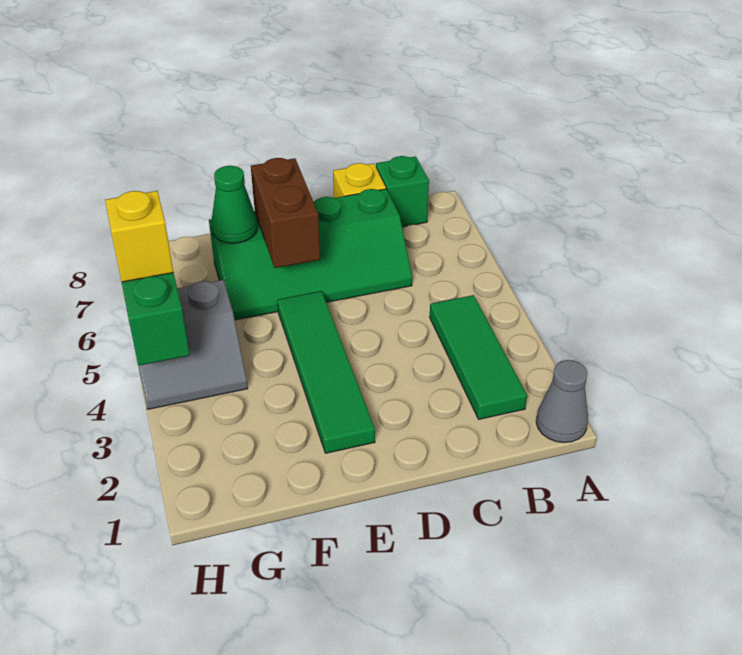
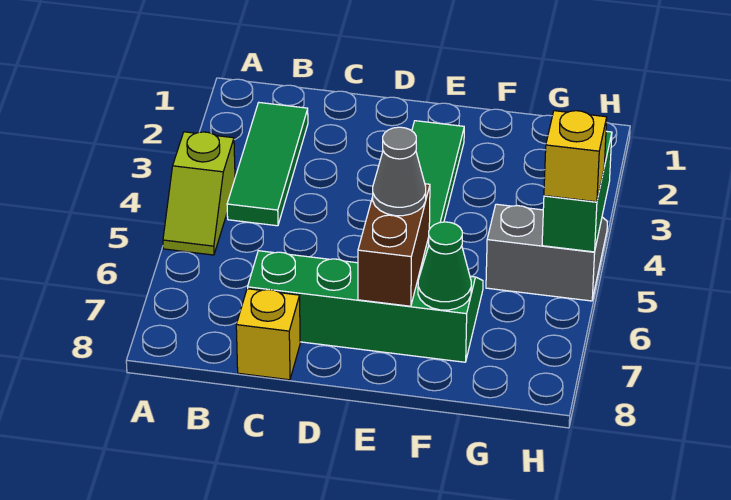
grey cone A1 level 1 -> grey cone E6 level 3
none -> lime slope A4:A5 level 1 top 4
green brick B8 level 1 -> none

